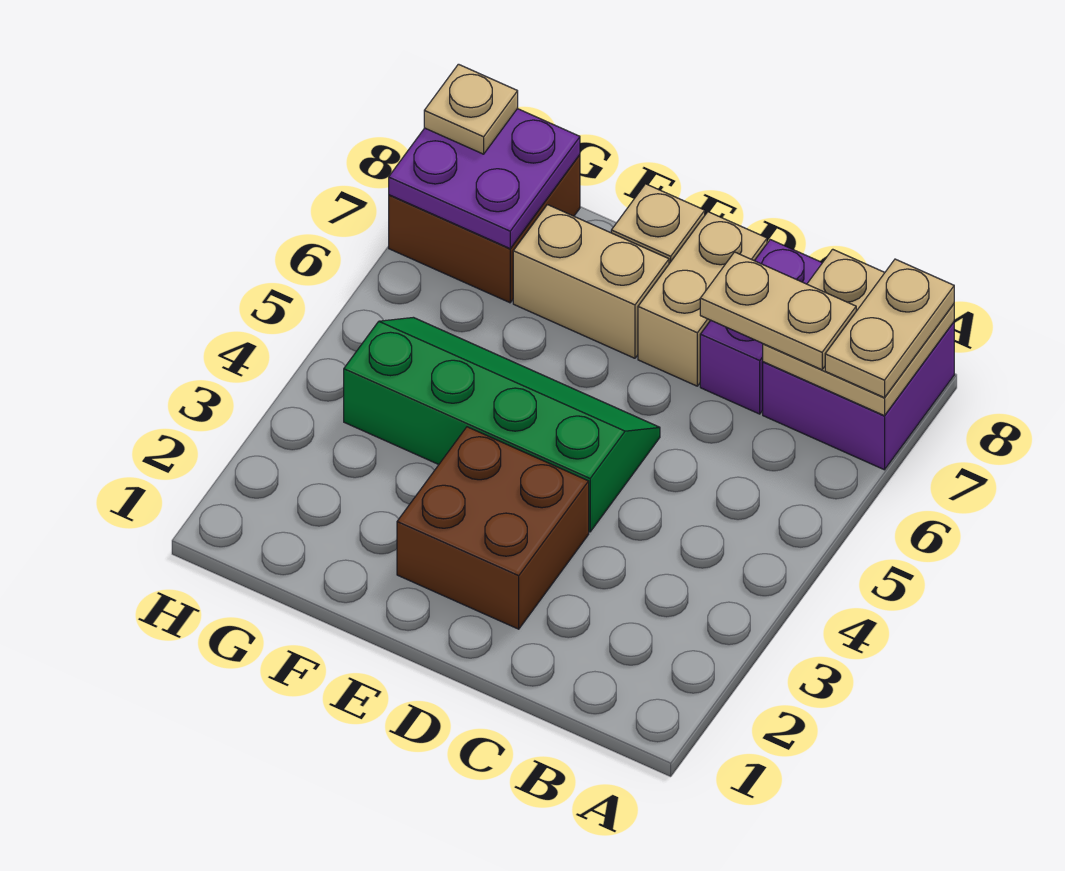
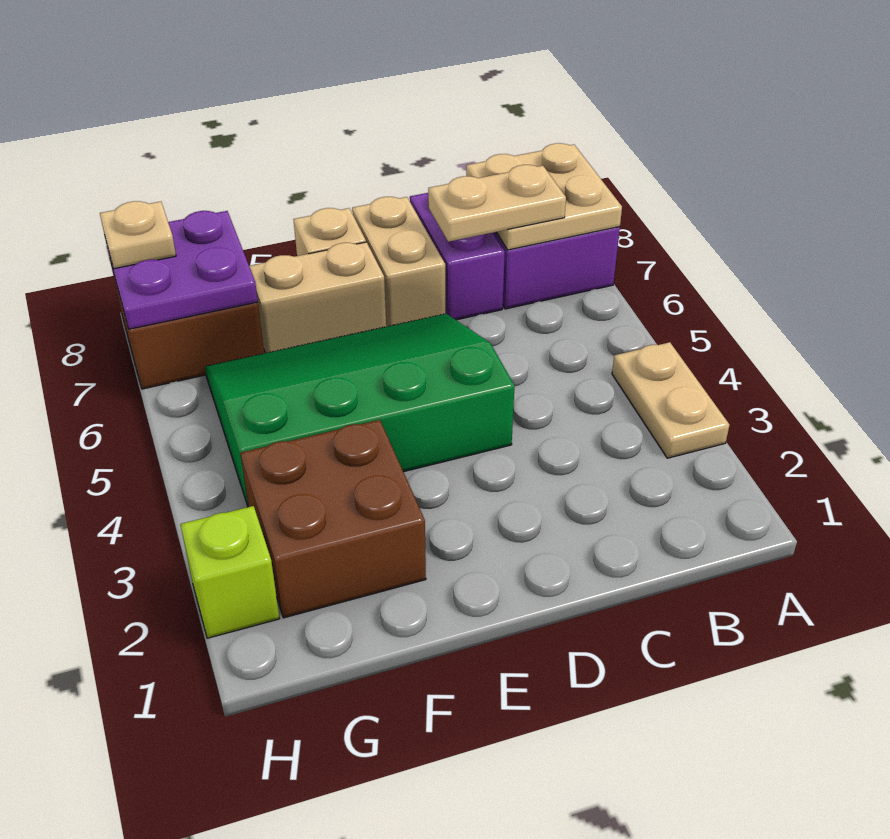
tan plate A7:A8 level 3 -> tan plate A3:A4 level 1
brown brick D2:E3 level 1 -> brown brick F2:G3 level 1
green slope D4:G5 level 1 top 4 -> green slope D4:G6 level 1 top 4
none -> lime brick H2 level 1

